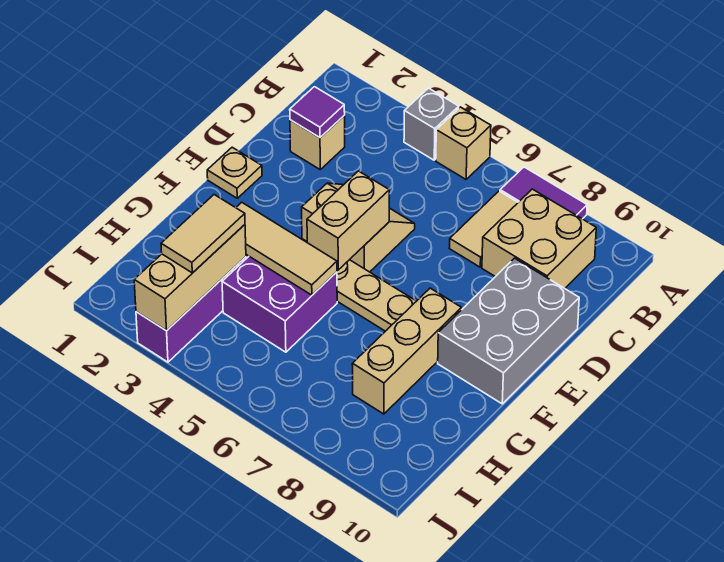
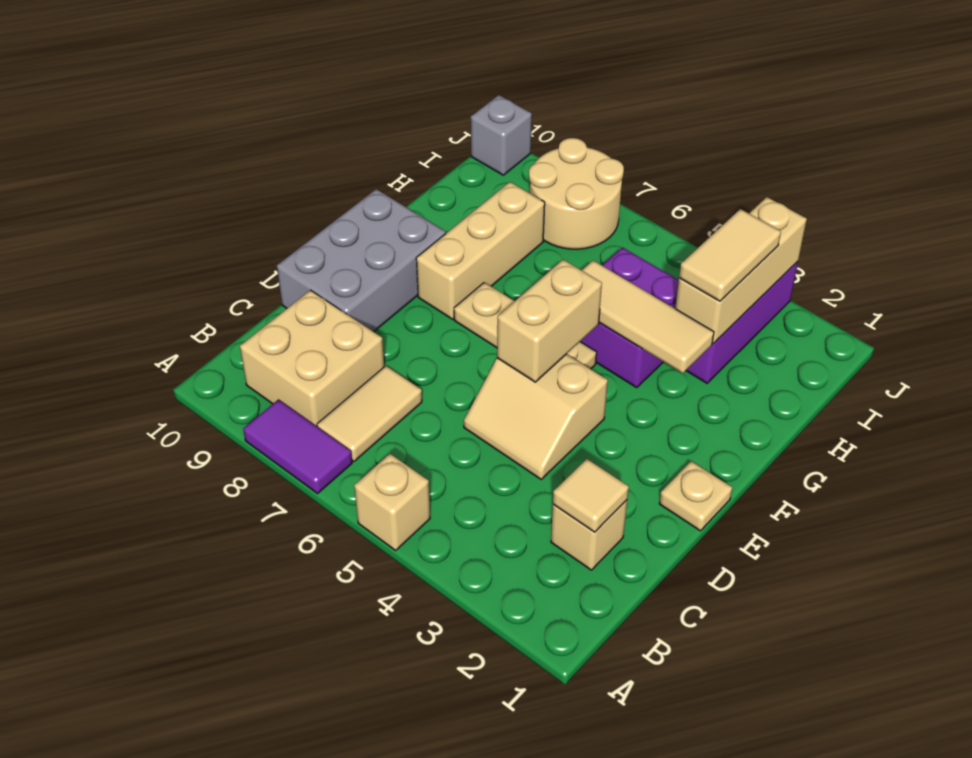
grey brick A4 level 1 -> grey brick J10 level 1
purple tile C2 level 2 -> tan tile C2 level 2
none -> tan round brick I7:J8 level 1

